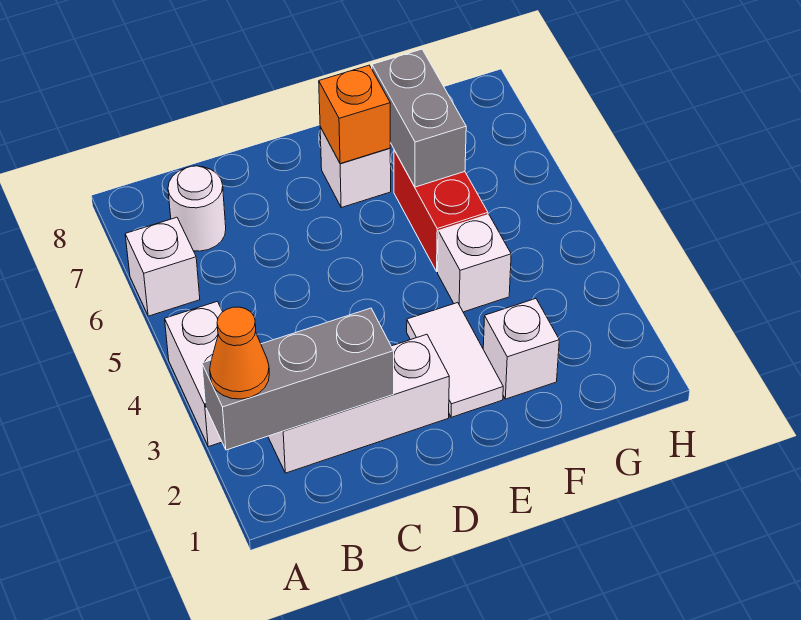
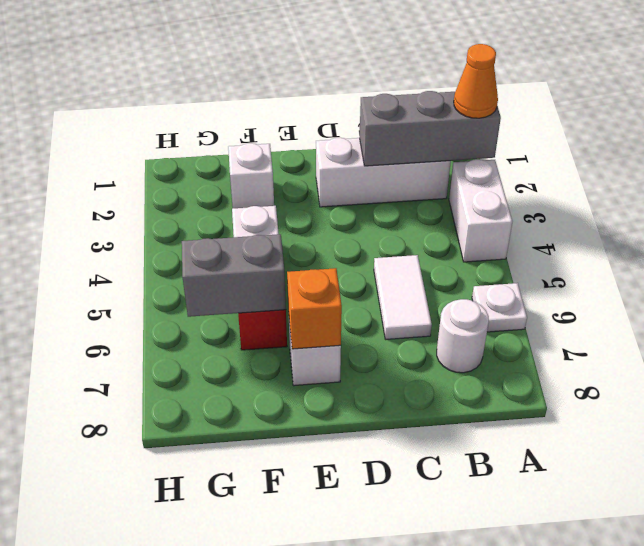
white brick A6 level 1 -> white plate A6 level 1
white tile E2:E3 level 1 -> white tile C5:C6 level 1
grey brick F6:F7 level 2 -> grey brick F6:G6 level 2

